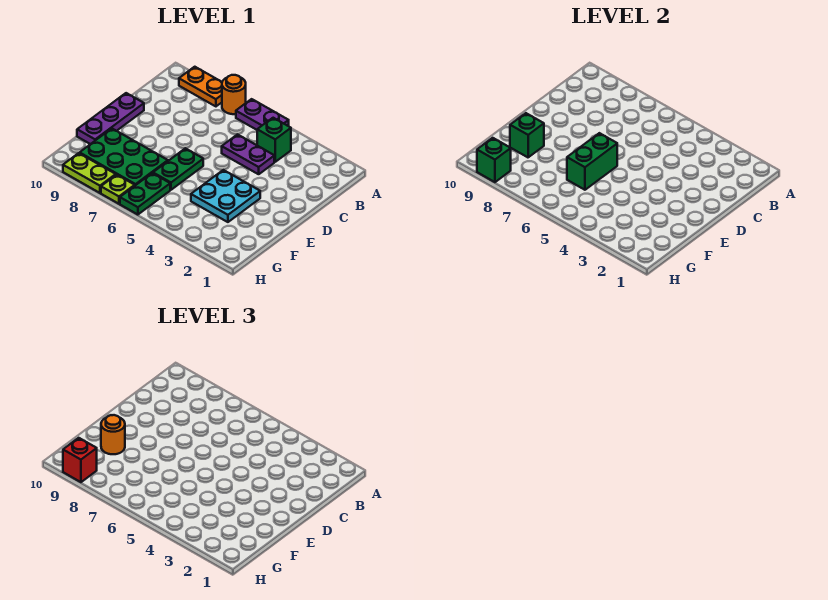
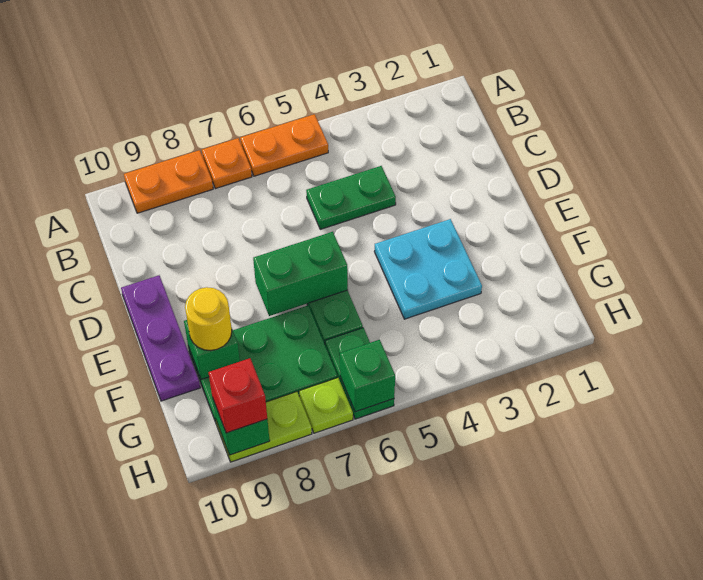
purple plate A5:A6 level 1 -> orange plate A5:A6 level 1
orange round brick A7 level 1 -> orange plate A7 level 1
green brick B4 level 1 -> green brick H6 level 2
purple plate C4:C5 level 1 -> green plate C4:C5 level 1
green brick E6:F6 level 2 -> green brick E6:E7 level 2
orange round brick F9 level 3 -> yellow round brick F9 level 3

